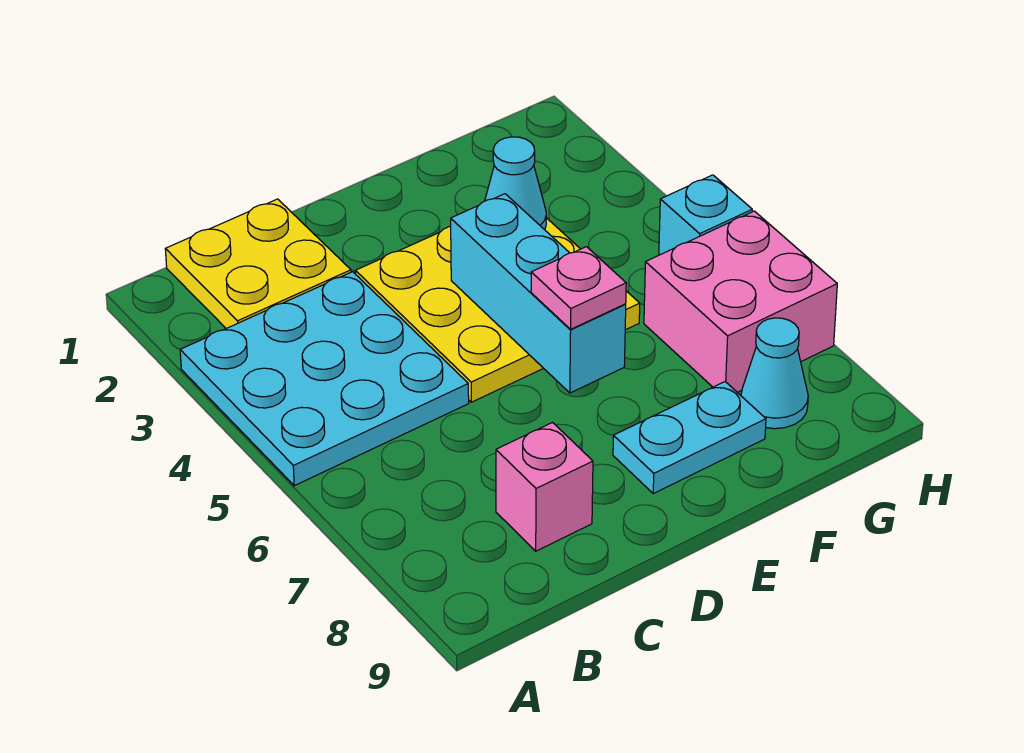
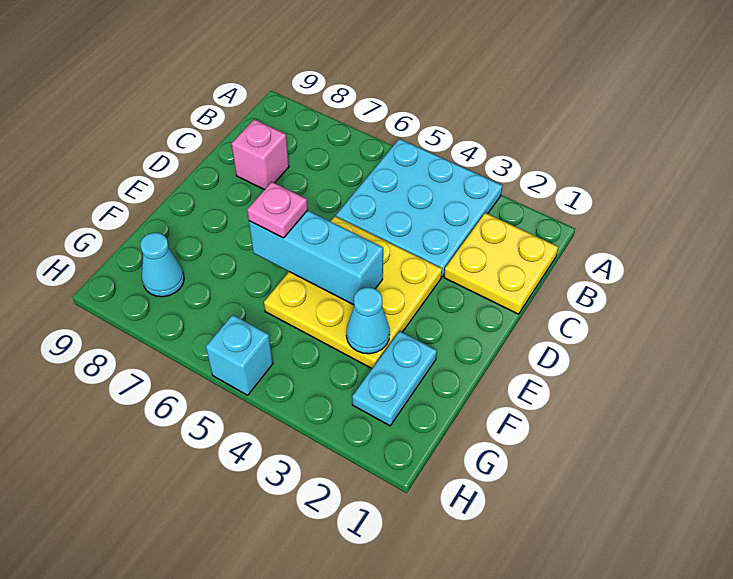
cyan plate E8:F8 level 1 -> cyan plate F2:G2 level 1
pink brick G6:H7 level 1 -> none

